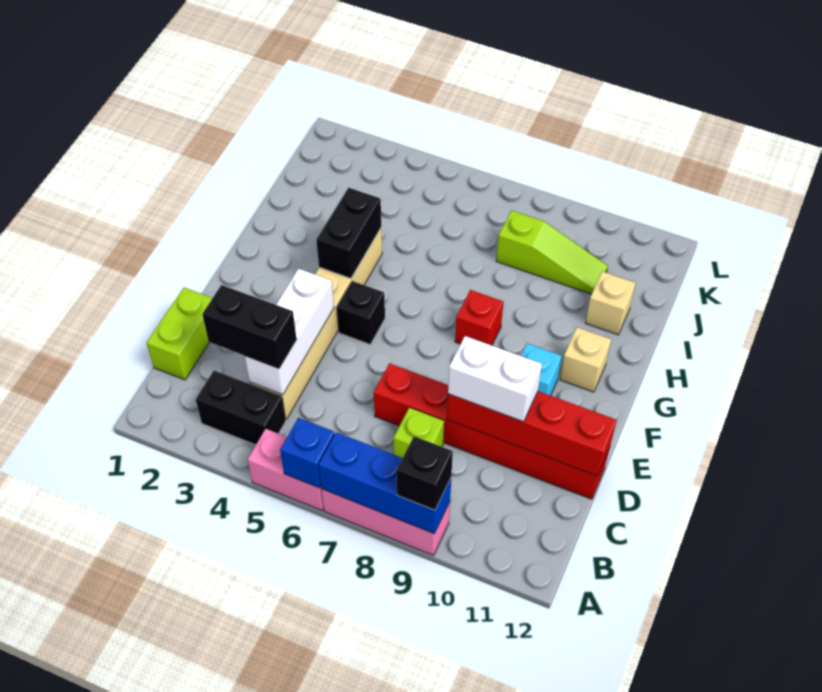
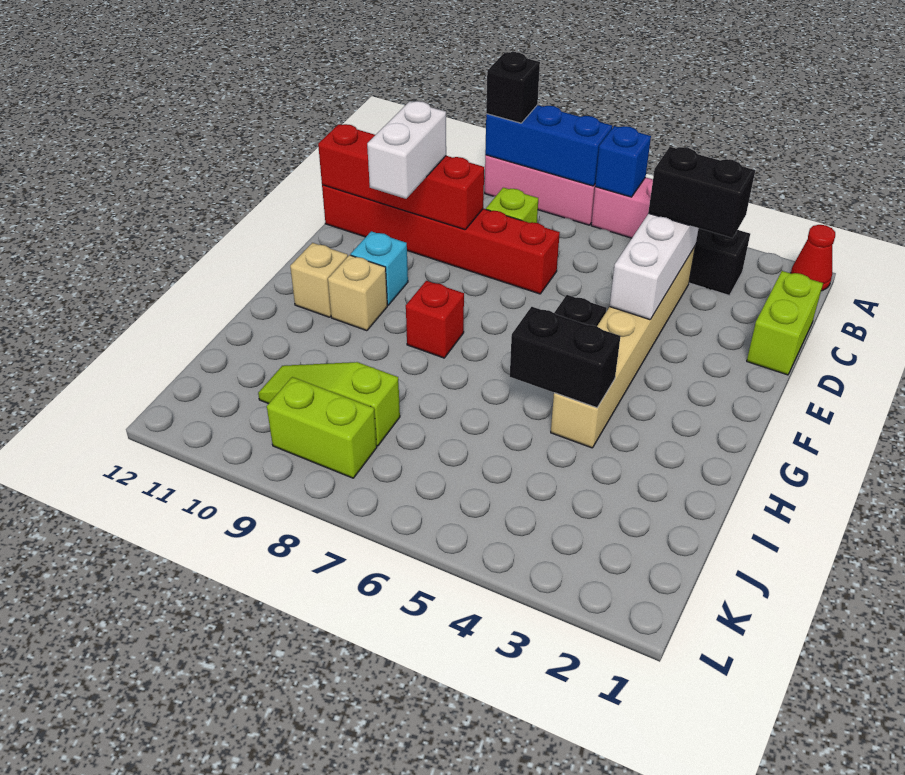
none -> red cone A1 level 1
white brick D9:D10 level 3 -> white brick D10:E10 level 3
black brick G4:H4 level 2 -> black brick H4:H5 level 2
tan brick I11 level 1 -> tan brick G10 level 1
none -> lime brick K8:K9 level 1

